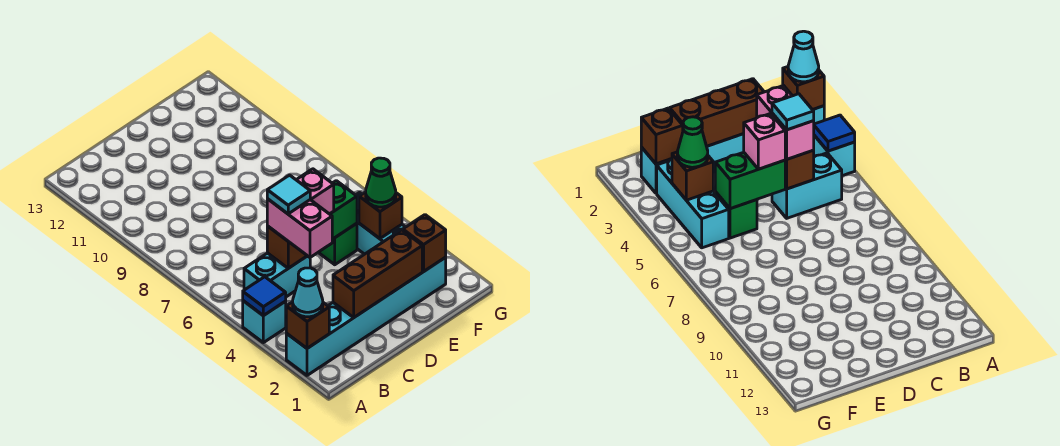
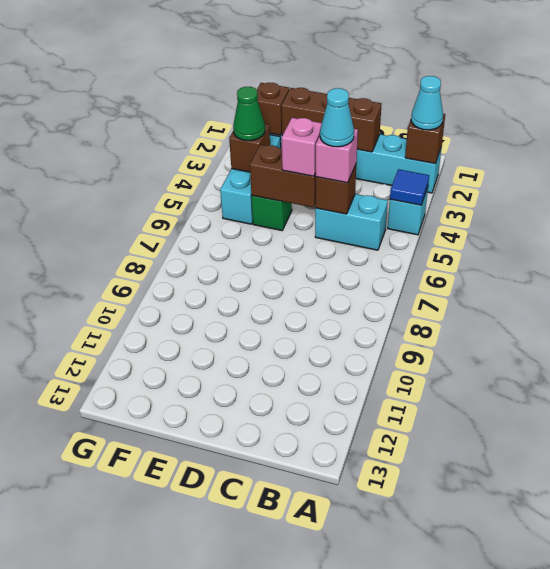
pink brick C4:C5 level 3 -> pink brick C5 level 3
cyan tile C5 level 4 -> cyan cone C5 level 4
green brick D5:E5 level 2 -> brown brick D5:E5 level 2

